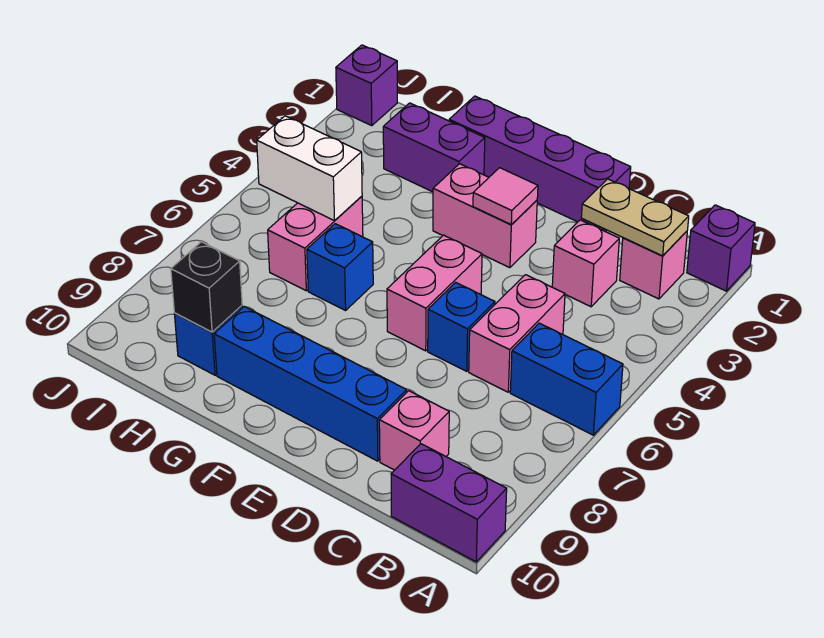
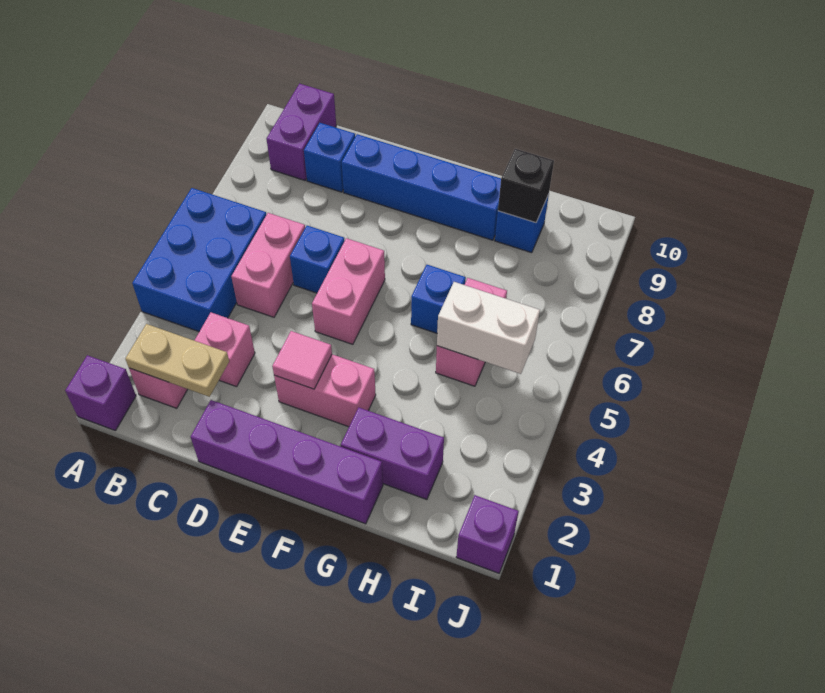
blue brick A6:B6 level 1 -> blue brick A4:B6 level 1
purple brick A10:B10 level 1 -> purple brick B9:B10 level 1
pink brick C9 level 1 -> blue brick C9 level 1

